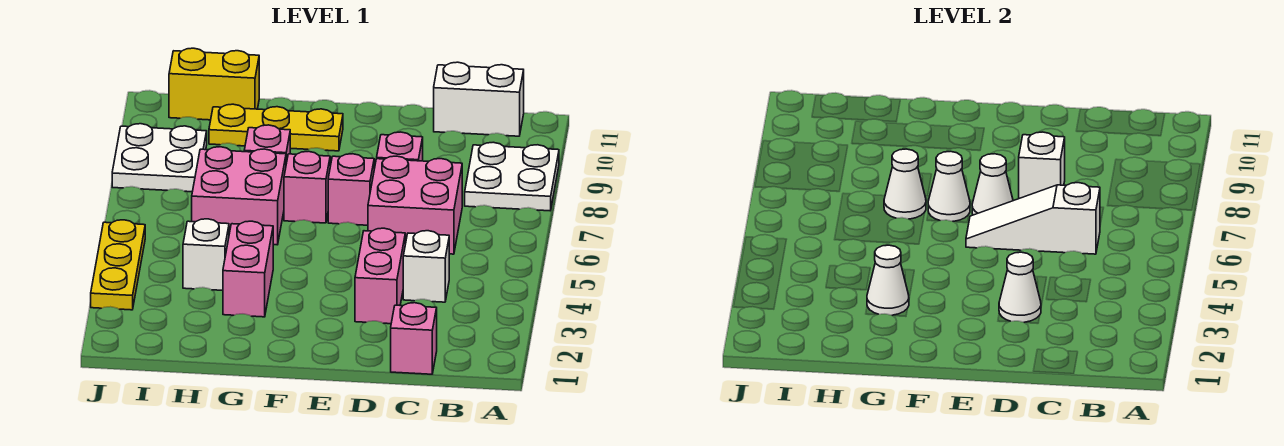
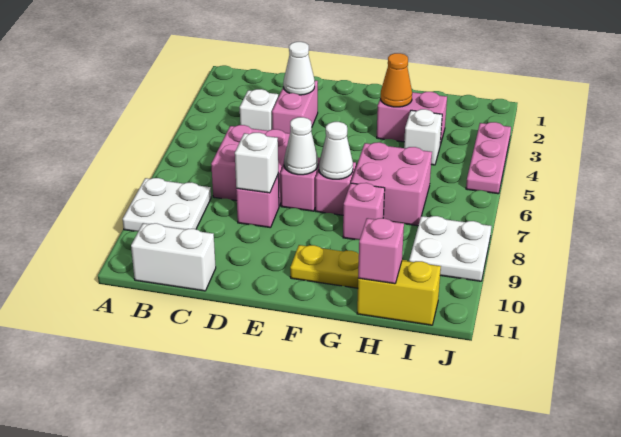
pink brick C1 level 1 -> pink brick H11 level 2
white slope C6:E6 level 2 top C -> none
pink brick G3:G4 level 1 -> pink brick G3:H3 level 1
white cone G3 level 2 -> orange cone G3 level 2
white cone G7 level 2 -> none
yellow plate J3:J5 level 1 -> pink plate J3:J5 level 1

